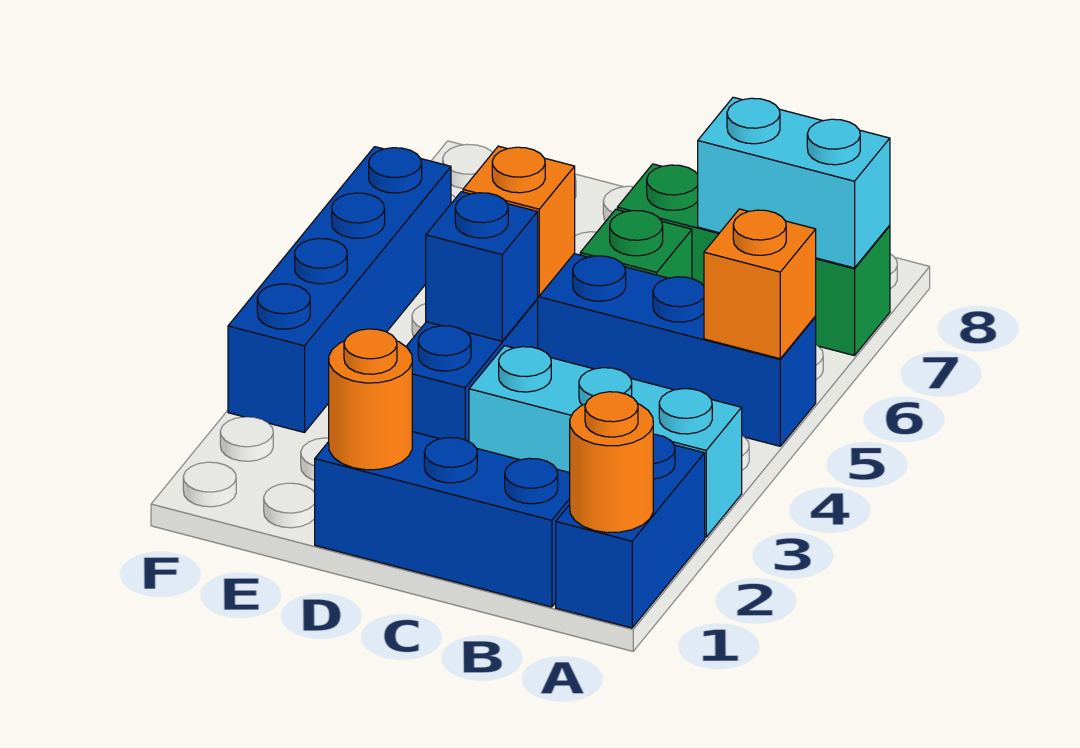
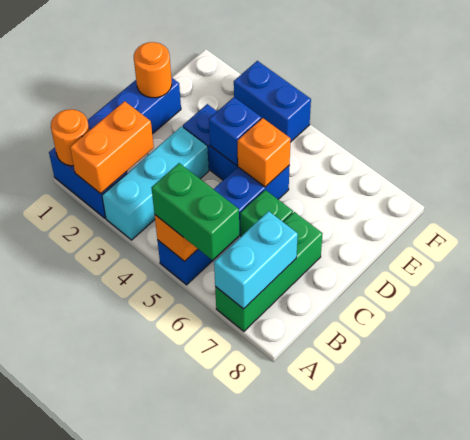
none -> orange brick A2:B2 level 2
none -> green brick A5:A6 level 3
blue brick F3:F6 level 1 -> blue brick F3:F4 level 1

